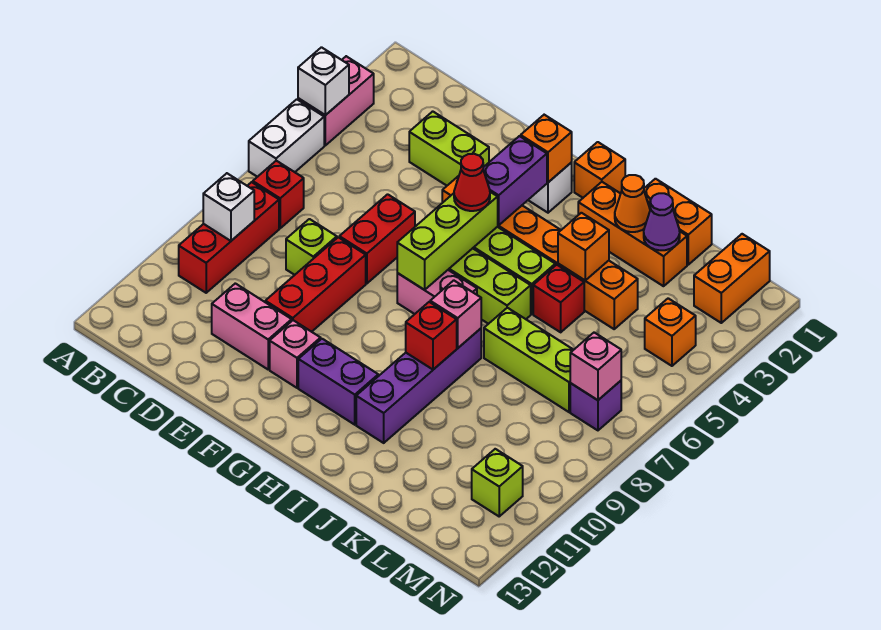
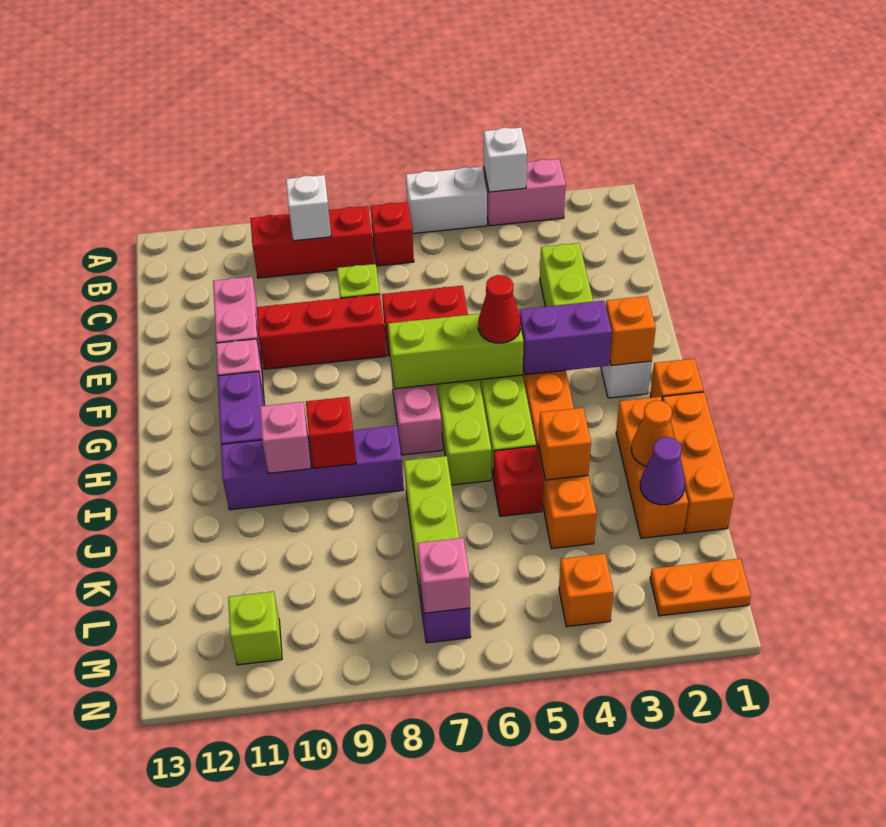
pink brick I8 level 2 -> pink brick I10 level 2
orange brick J1:K1 level 1 -> orange brick I1:K1 level 1
orange brick M1:M2 level 1 -> orange plate M1:M2 level 1

